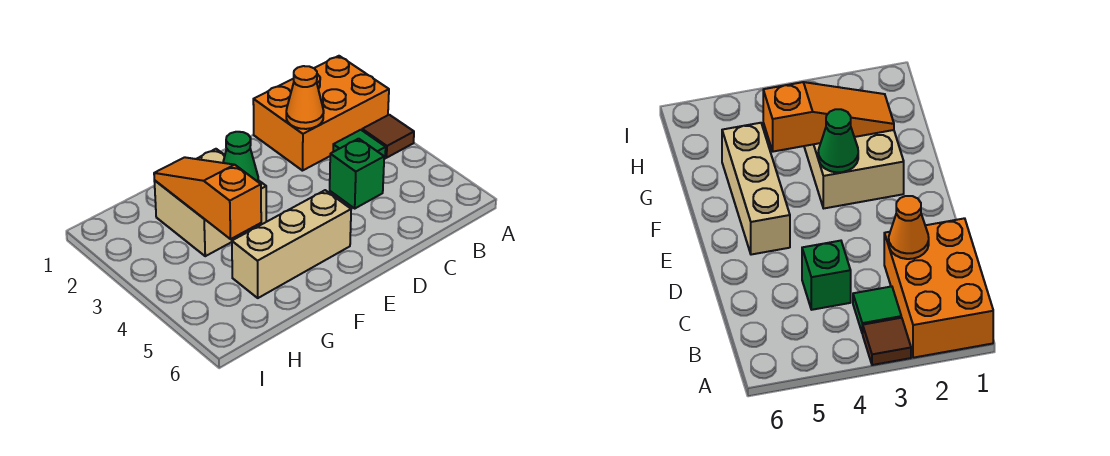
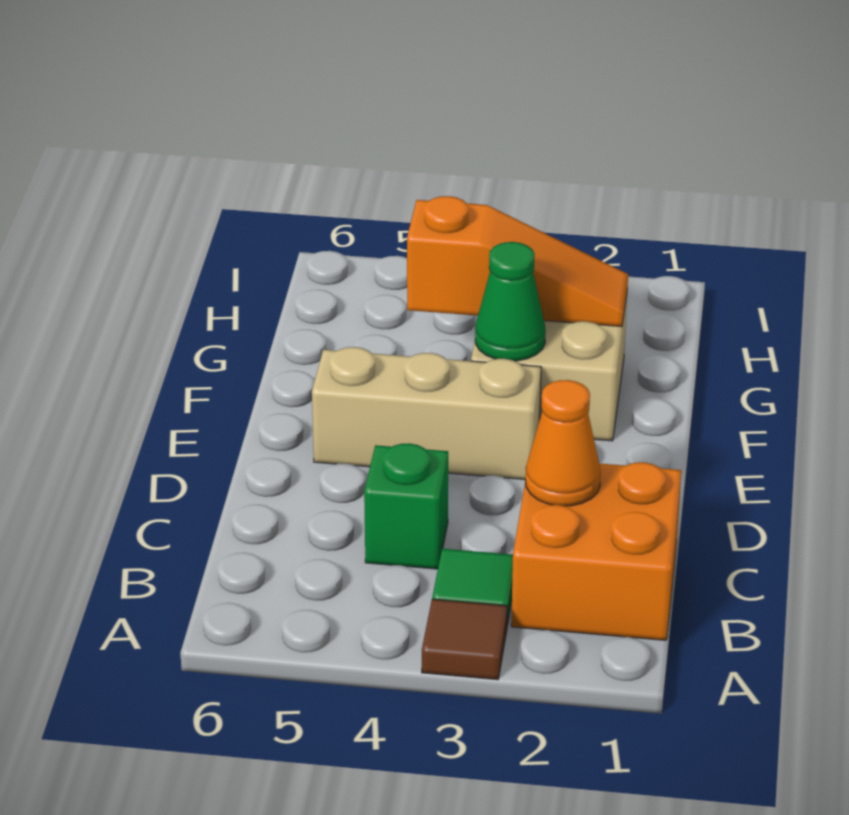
orange brick A1:C2 level 1 -> orange brick B1:C2 level 1
tan brick E5:G5 level 1 -> tan brick E3:E5 level 1

